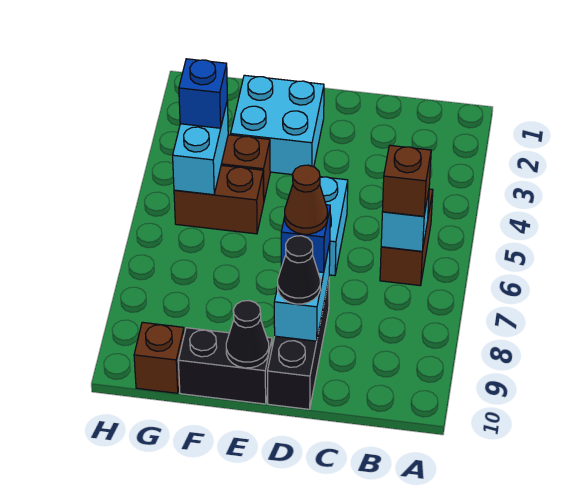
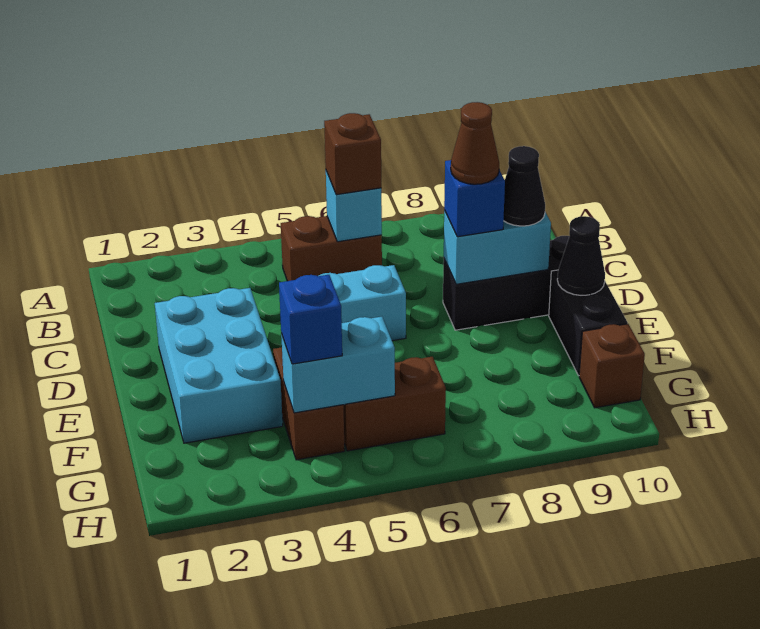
cyan brick E2:F3 level 1 -> cyan brick D2:F3 level 1
brown brick F5:G5 level 1 -> brown brick G5:G6 level 1

